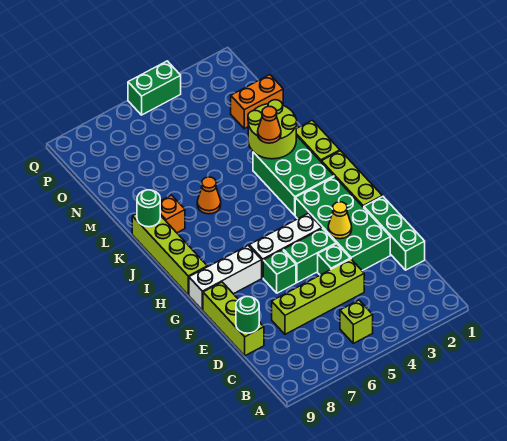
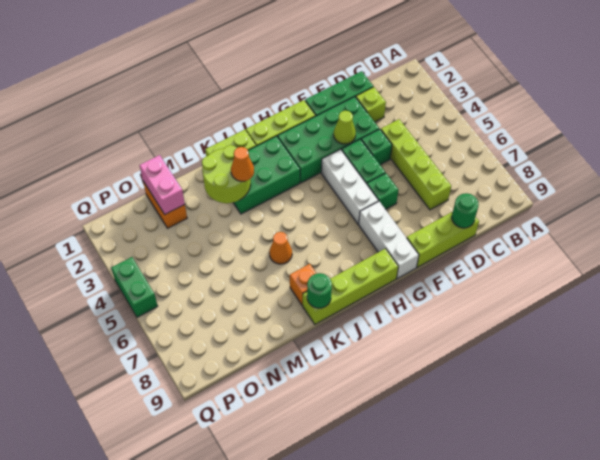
lime brick B5 level 1 -> lime brick D2 level 1
yellow cone F3 level 2 -> lime cone F3 level 2
none -> pink brick N1:N2 level 2

